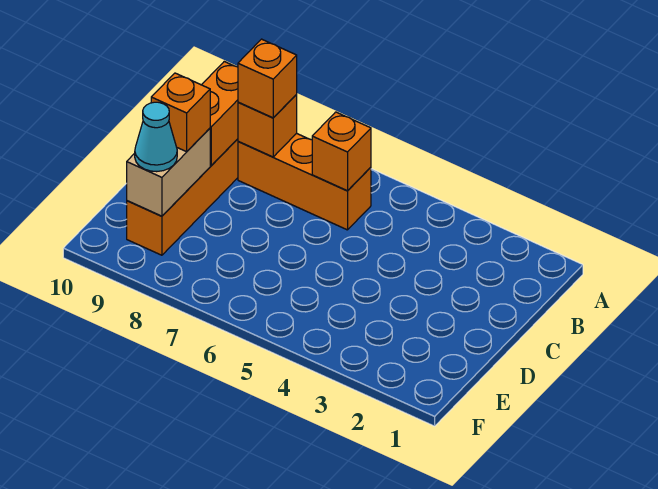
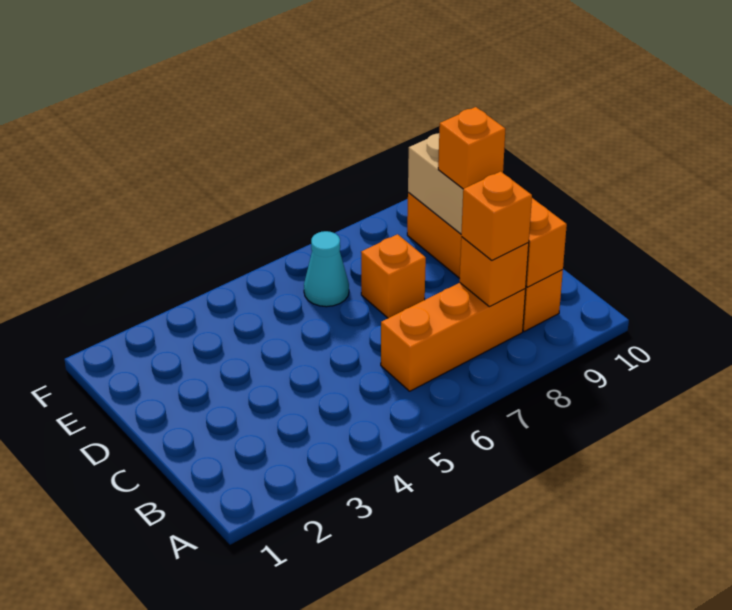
orange brick B6 level 2 -> orange brick D7 level 1
cyan cone E9 level 3 -> cyan cone E6 level 1

